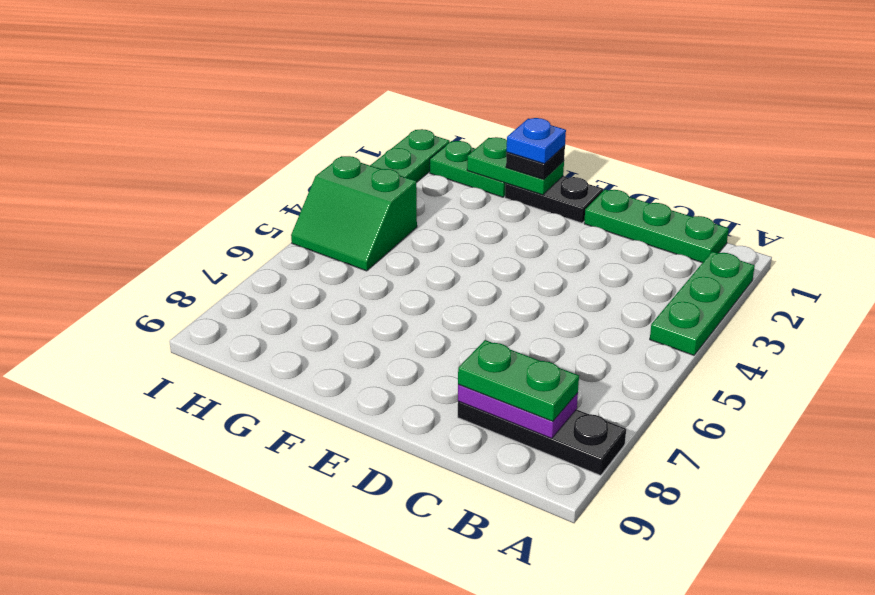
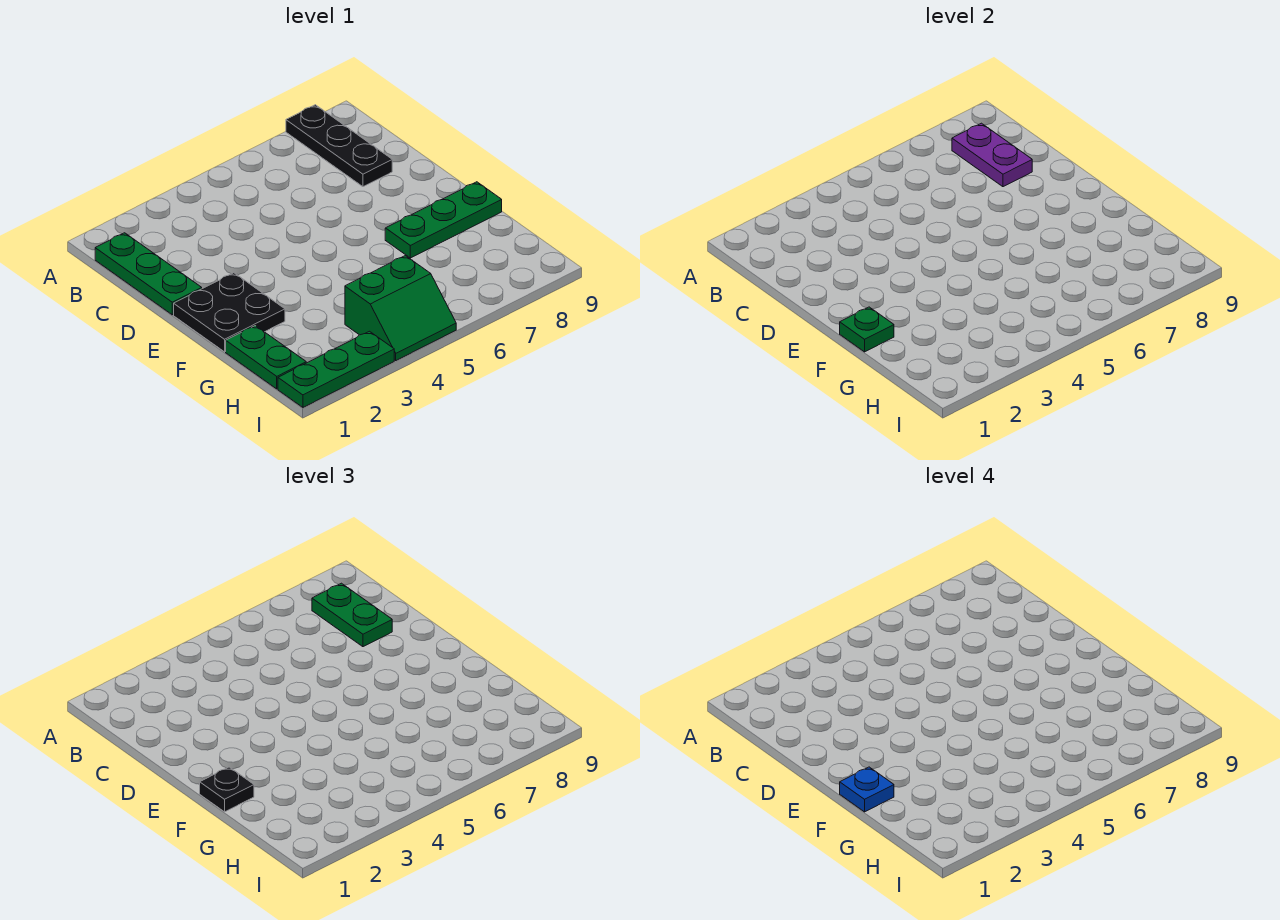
green plate A2:A4 level 1 -> green plate F7:F9 level 1
black plate E1:F1 level 1 -> black plate E1:F2 level 1
green plate F1:G1 level 2 -> green plate F1 level 2
green slope H4:I5 level 1 top 4 -> green slope H4:I5 level 1 top H

